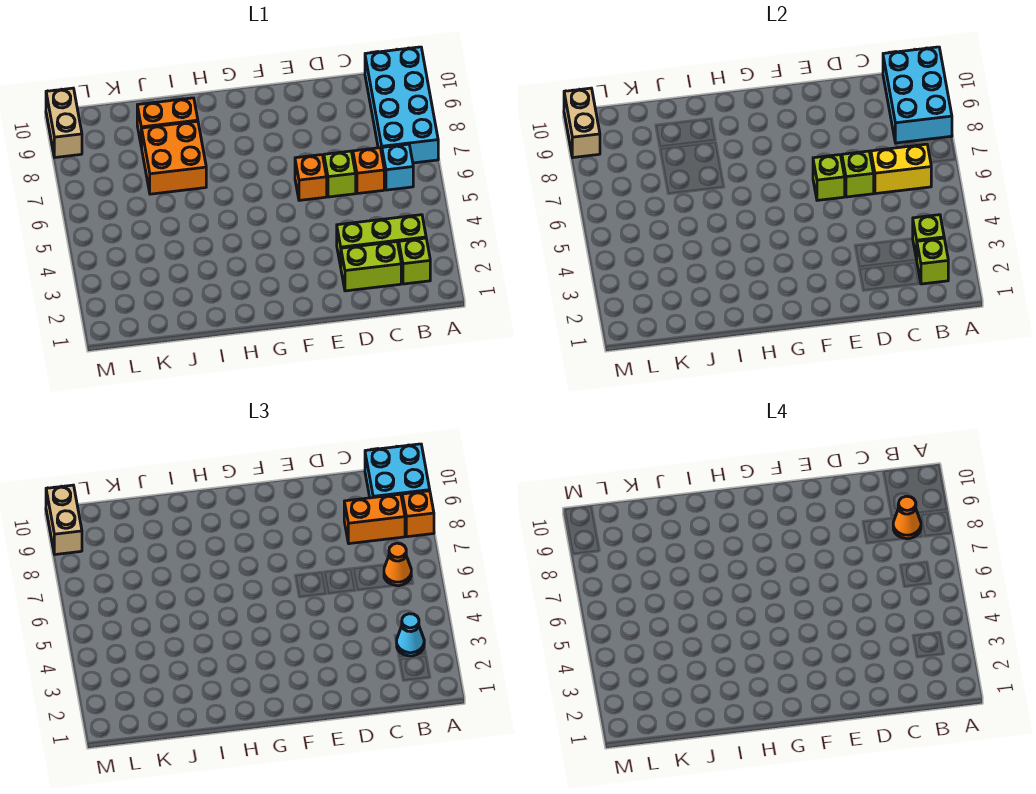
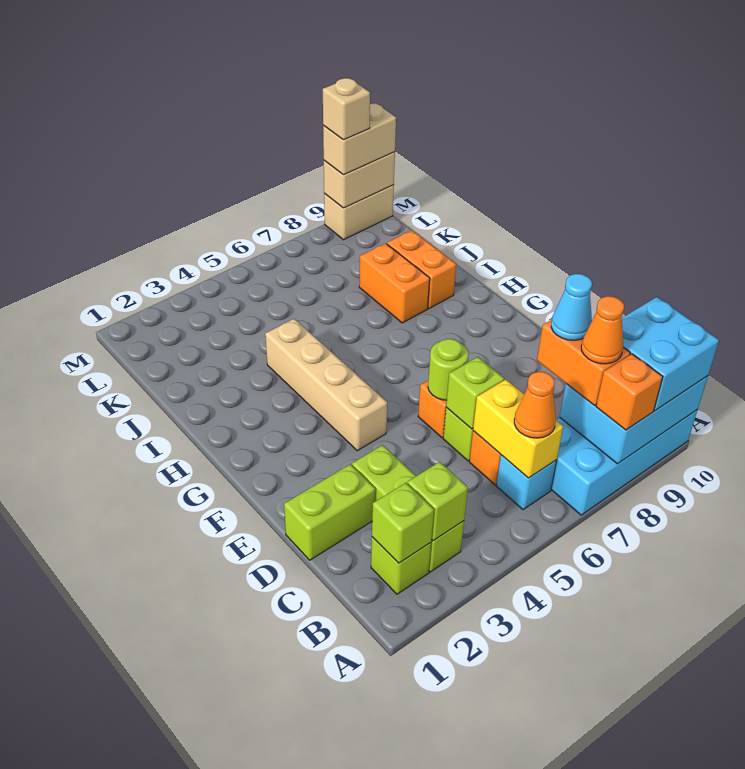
cyan cone B3 level 3 -> cyan cone C8 level 4
lime brick C2:D2 level 1 -> lime brick D1:D2 level 1
lime brick E6 level 2 -> lime round brick E6 level 2
none -> tan brick F4:I4 level 1
orange brick I7:J8 level 1 -> orange brick I8:J8 level 1
none -> tan brick M9 level 4

